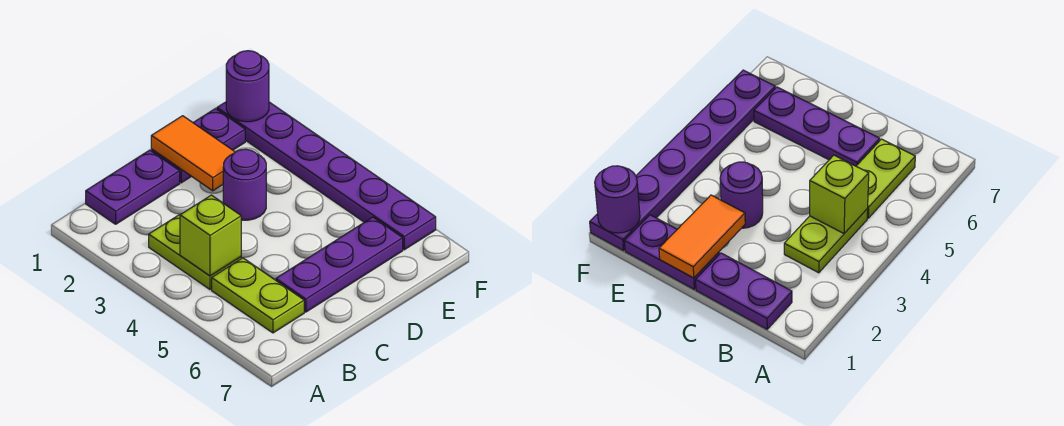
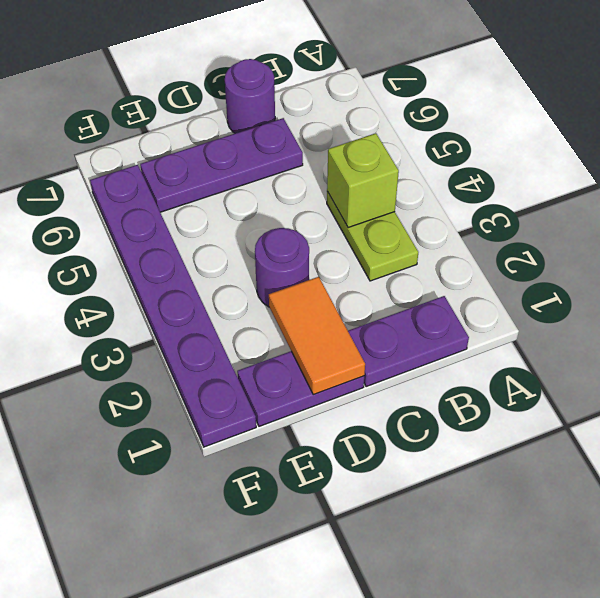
lime plate B5:B6 level 1 -> none
purple round brick F1 level 2 -> purple round brick C7 level 1

